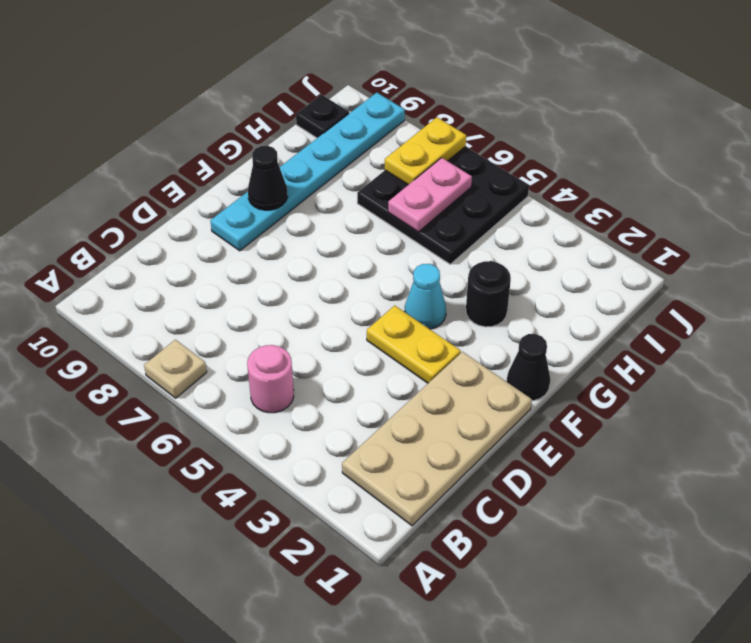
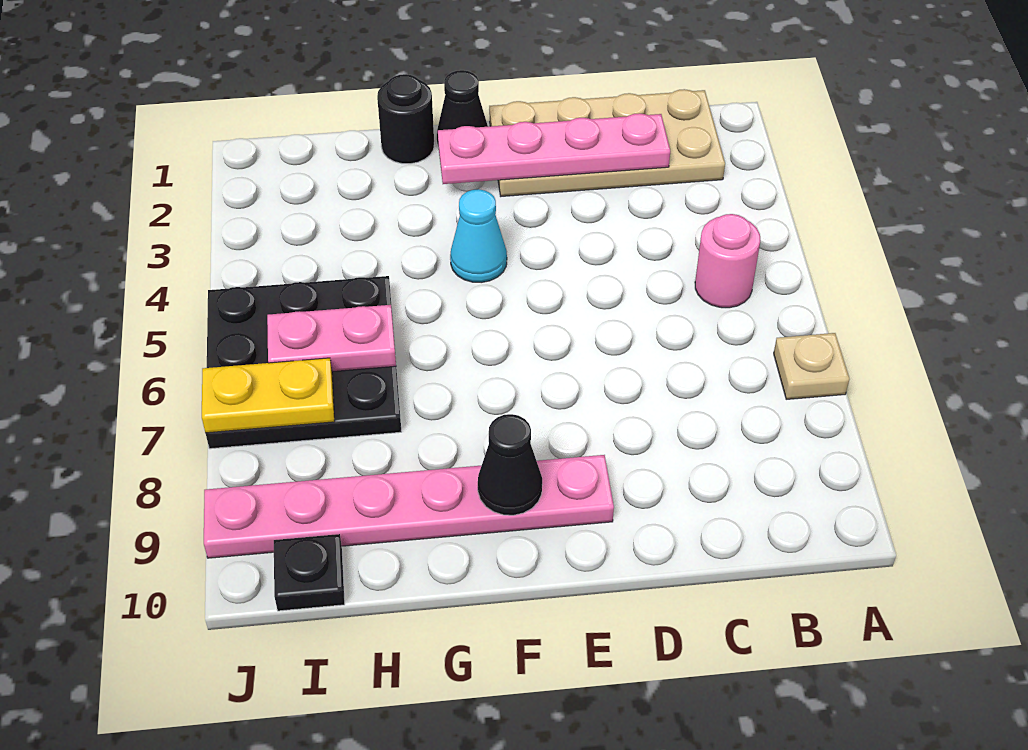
none -> pink plate C2:F2 level 2
yellow plate E3:E4 level 1 -> none
cyan plate E9:J9 level 1 -> pink plate E9:J9 level 1
black round brick G3 level 1 -> black round brick G1 level 1

